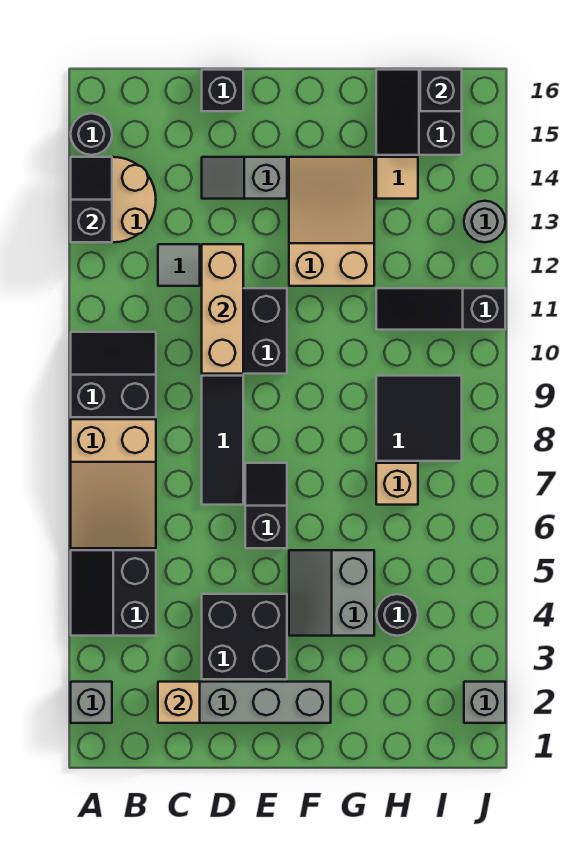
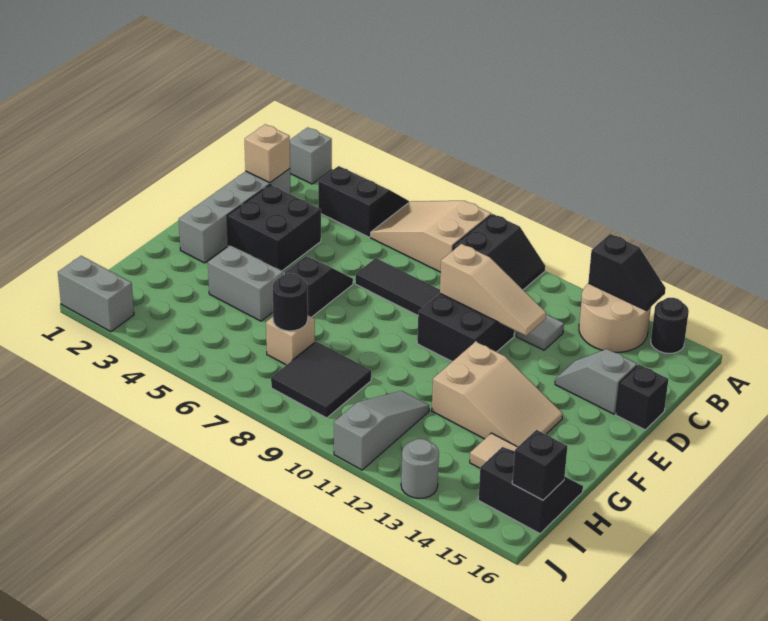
tan brick D10:D12 level 2 -> tan slope D10:D12 level 2 top 10
grey slope D14:E14 level 1 top E -> grey slope D14:D15 level 1 top 15
black slope E6:E7 level 1 top 6 -> black slope E6:F6 level 1 top F
black round brick H4 level 1 -> black round brick H7 level 2
black slope H11:J11 level 1 top J -> grey slope H11:J11 level 1 top J
grey brick J2 level 1 -> grey brick J1:J2 level 1

